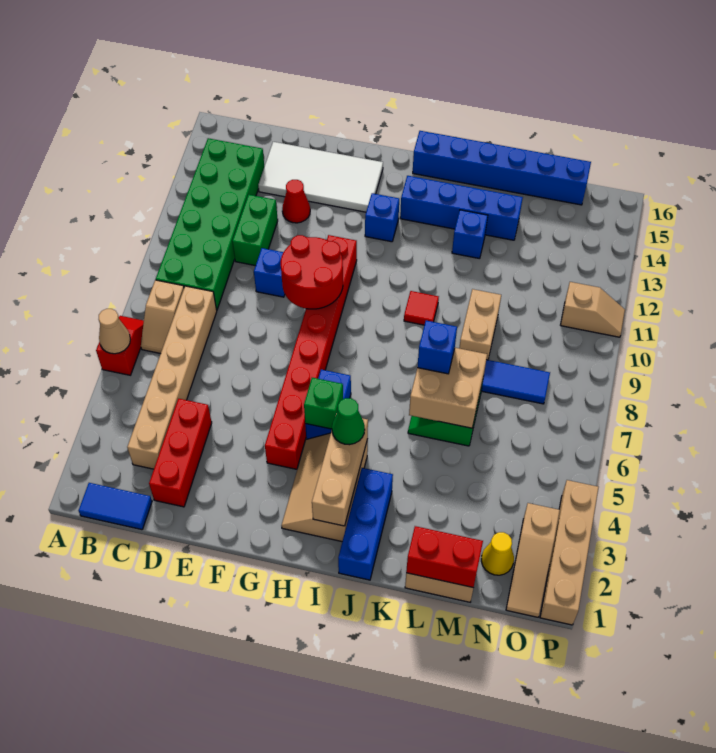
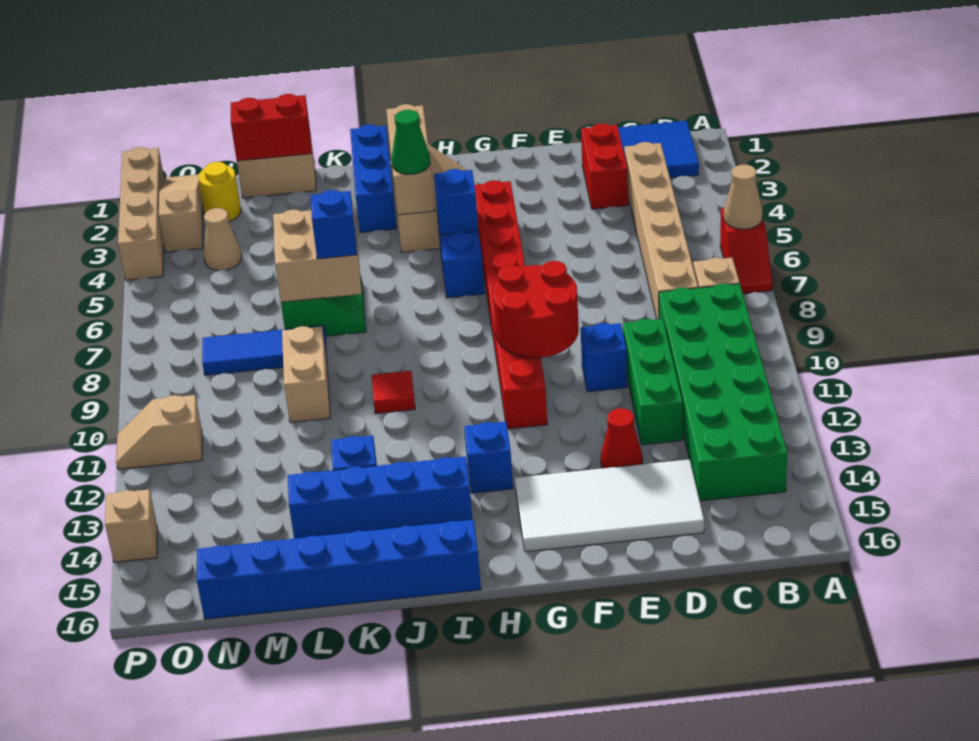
blue tile B1:C1 level 1 -> blue tile B1:C2 level 1
red brick D2:D4 level 1 -> red brick D2:D3 level 1
green brick D11:D12 level 1 -> green brick D10:D12 level 1
green brick H5 level 2 -> blue brick H5 level 2
yellow cone N2 level 1 -> yellow round brick N2 level 1
none -> tan cone N4 level 1
none -> tan brick P14 level 1

